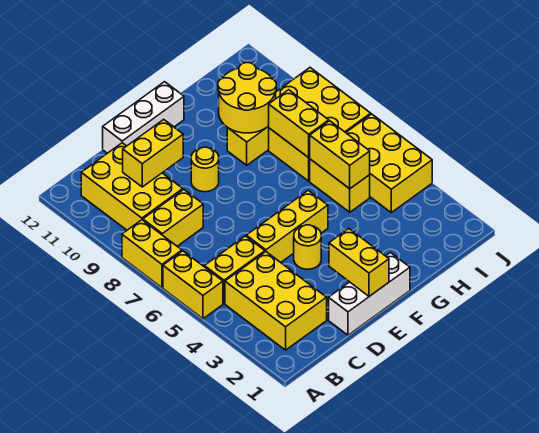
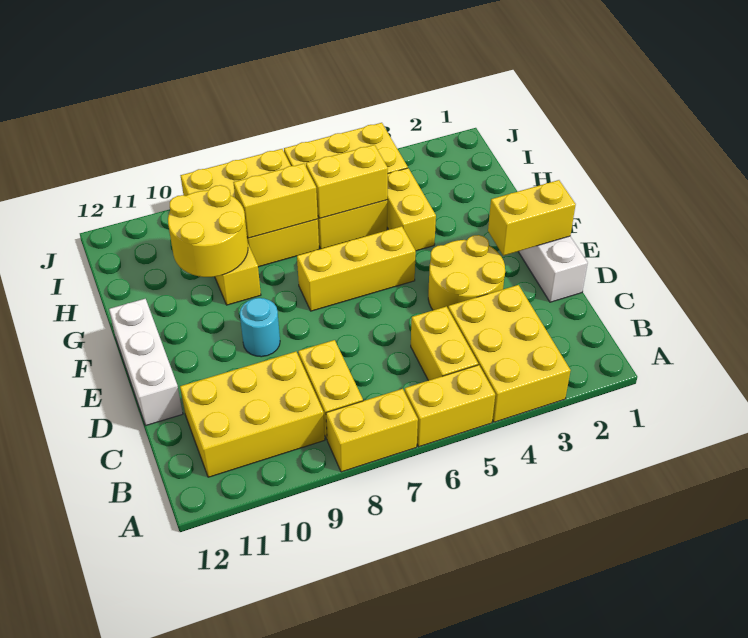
yellow brick B2:C4 level 1 -> yellow brick A3:C4 level 1
yellow brick C10:D10 level 2 -> yellow brick G4:H4 level 1
yellow brick D5:F5 level 1 -> yellow brick F5:F7 level 1
yellow round brick E4 level 1 -> yellow round brick D3:E4 level 1
yellow round brick E9 level 1 -> cyan round brick E9 level 1

